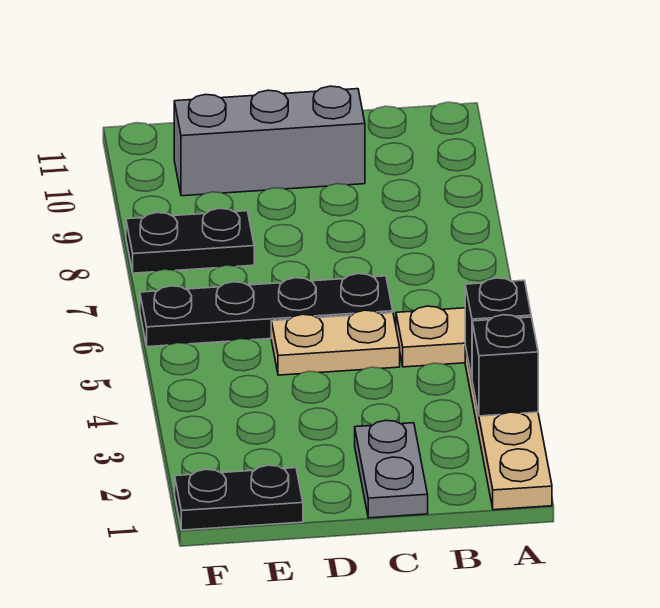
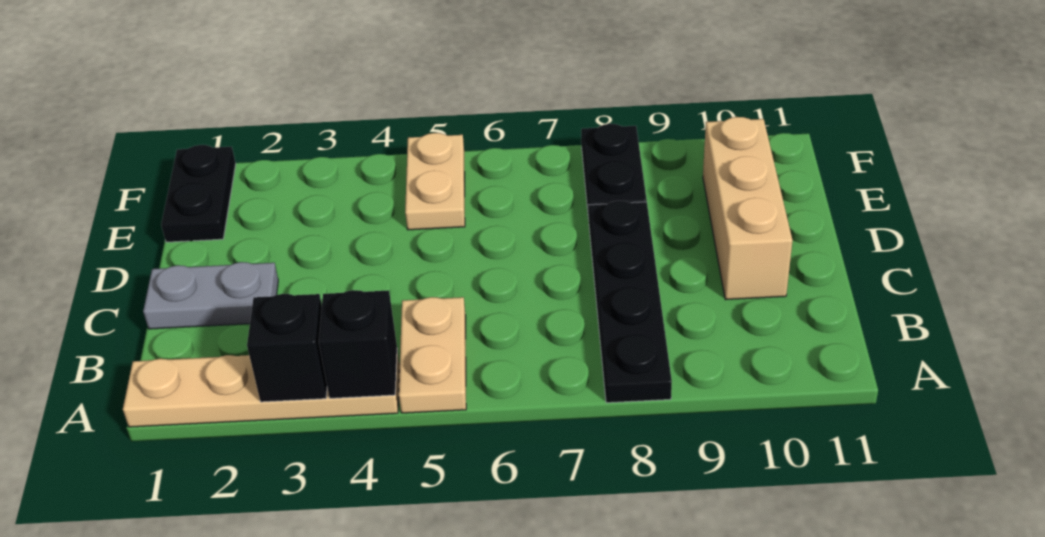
tan plate C5:D5 level 1 -> tan plate E5:F5 level 1
black plate C6:F6 level 1 -> black plate A8:D8 level 1
grey brick C10:E10 level 1 -> tan brick C10:E10 level 1

